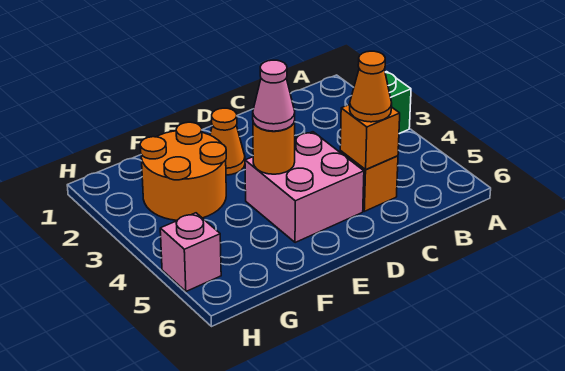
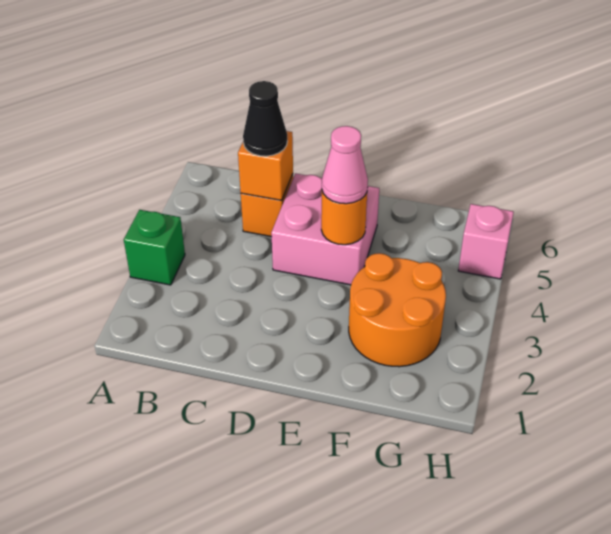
orange cone C5 level 3 -> black cone C5 level 3
orange cone E2 level 1 -> none

